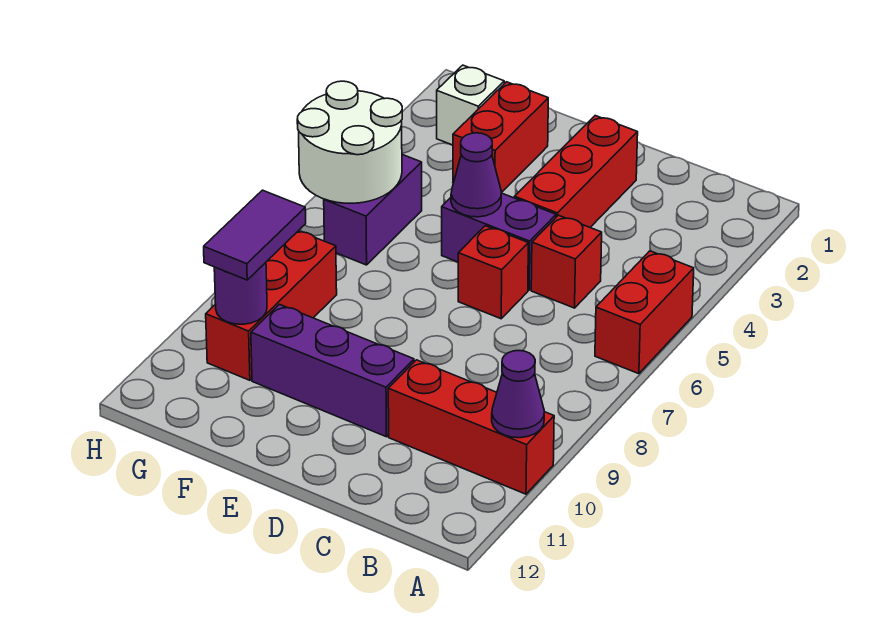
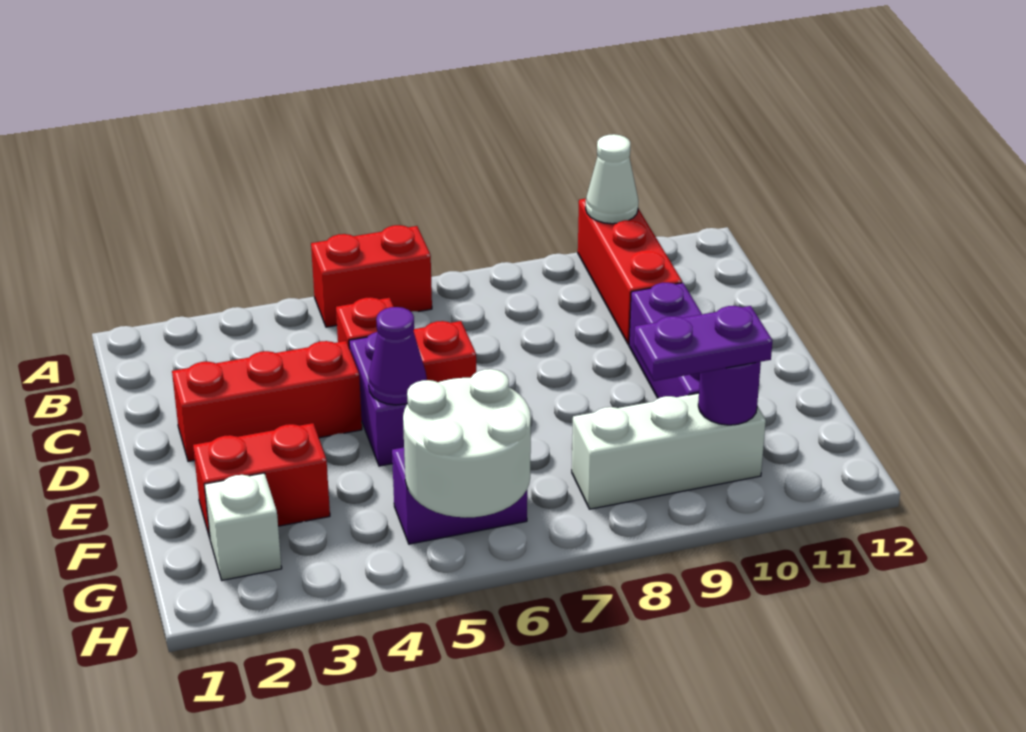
purple cone A10 level 2 -> white cone A10 level 2
red brick G8:G10 level 1 -> white brick G8:G10 level 1
purple tile G9:G10 level 3 -> purple plate G9:G10 level 3

